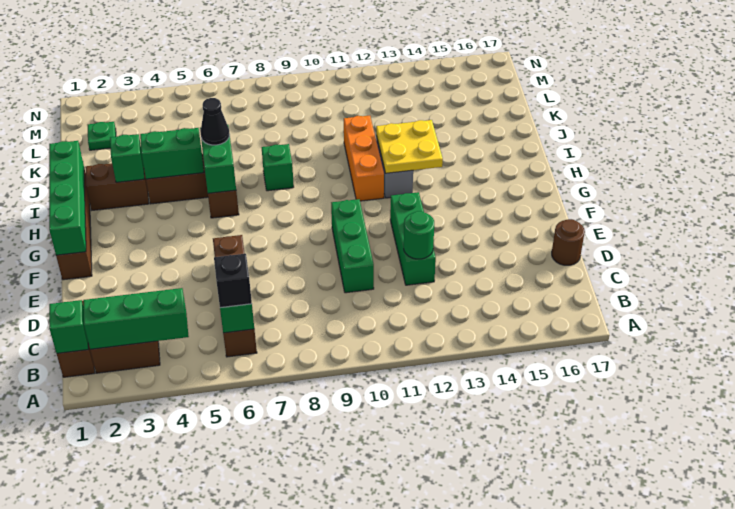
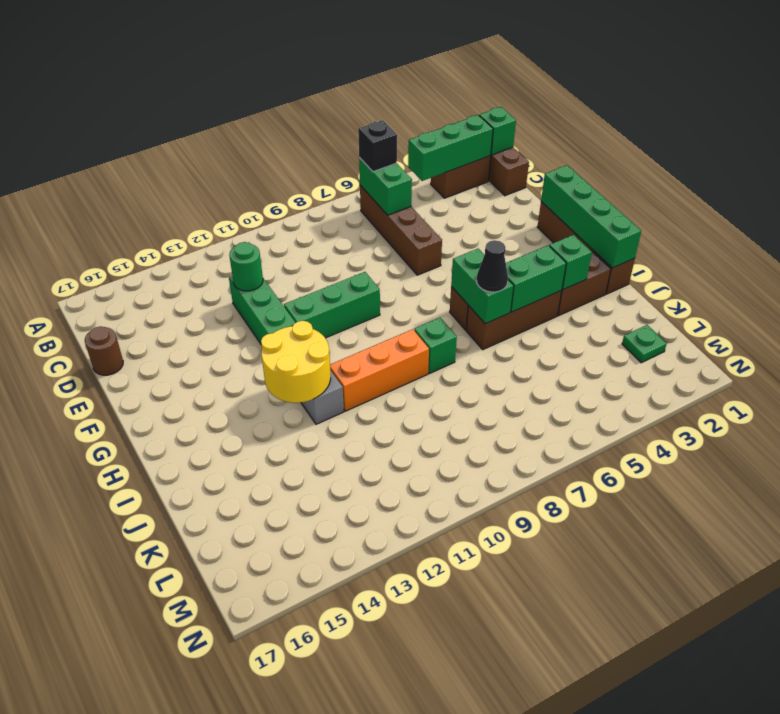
green brick D10:F10 level 1 -> green brick F9:F11 level 1
orange brick H11:J11 level 1 -> orange brick I9:I11 level 1
yellow plate H12:I13 level 2 -> yellow round brick H12:I13 level 2

